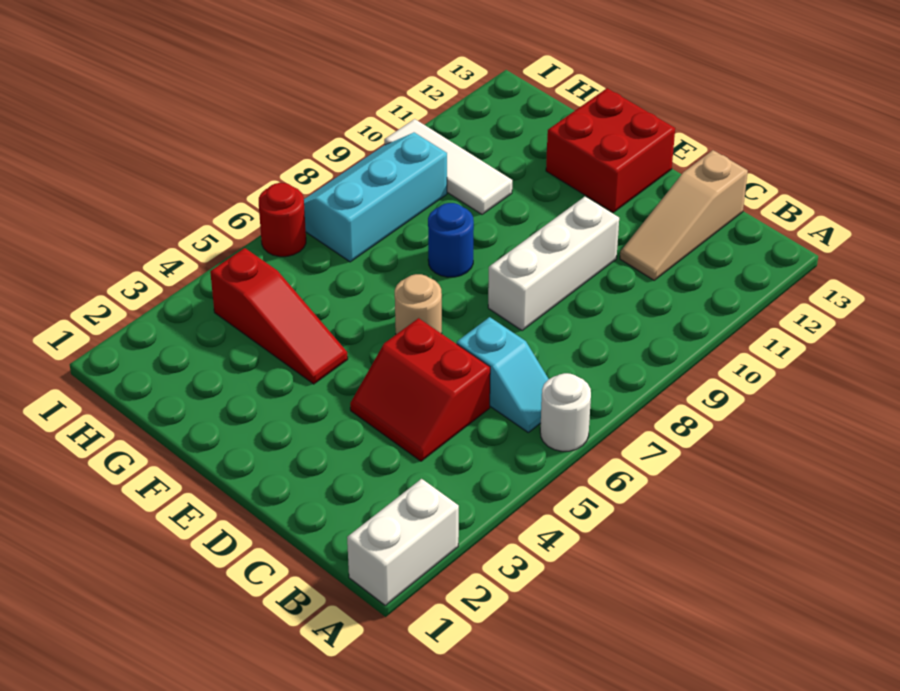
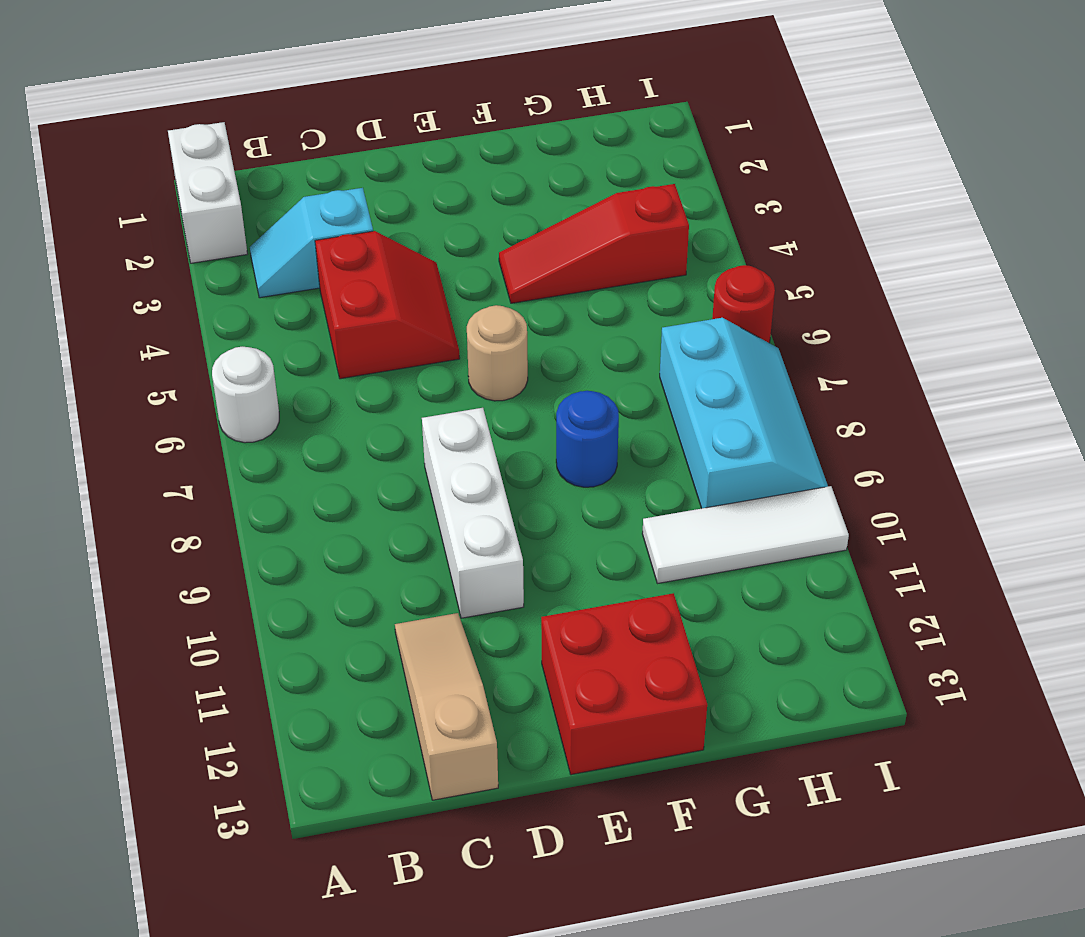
cyan slope B6:C6 level 1 top C -> cyan slope B3:C3 level 1 top C
red slope C4:D5 level 1 top 5 -> red slope C4:D5 level 1 top C

